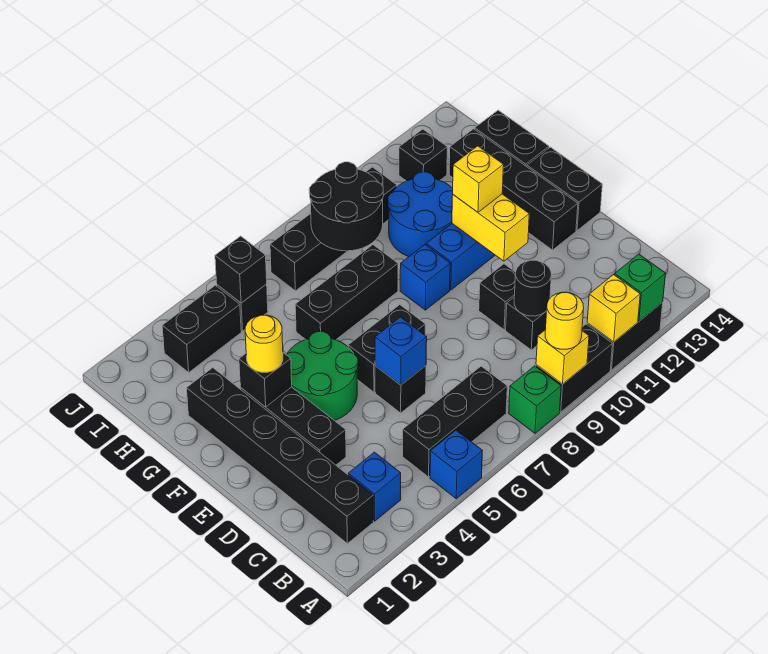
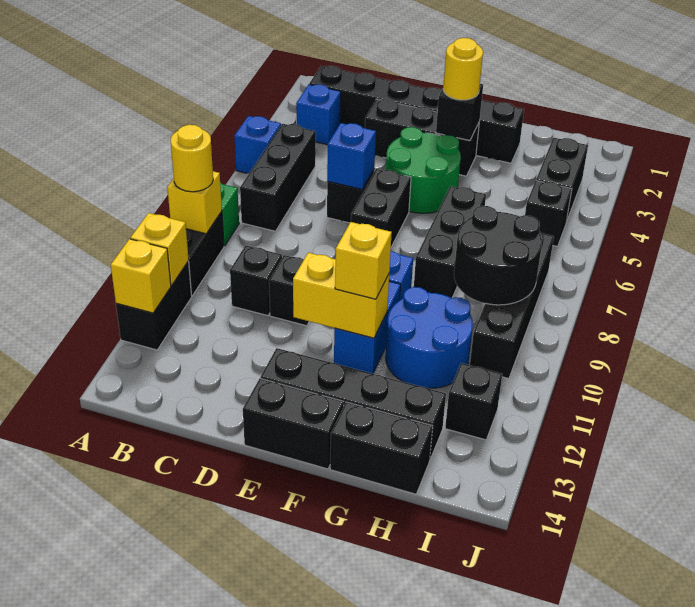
green brick A12 level 2 -> yellow brick A12 level 2
black round brick C10 level 2 -> none
black brick I5 level 2 -> none

